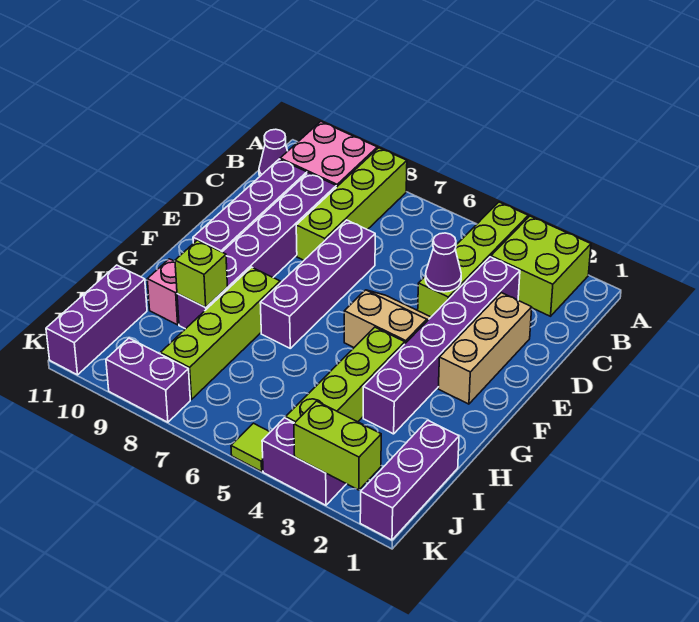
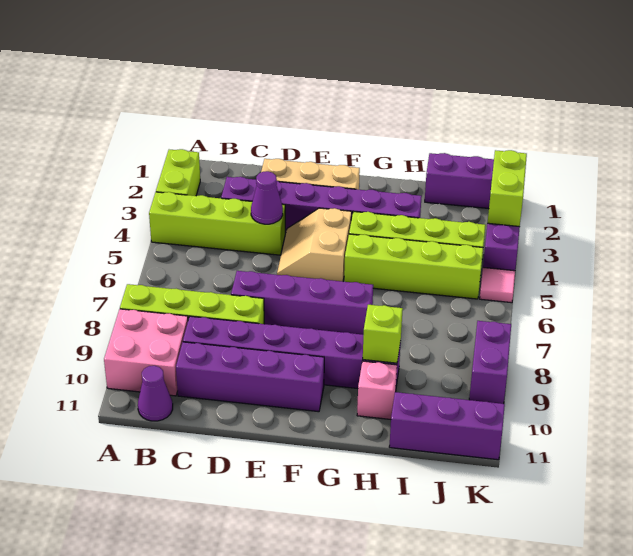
lime brick A2:B3 level 1 -> lime brick A2:A3 level 1
lime brick G8:J8 level 1 -> lime brick G5:J5 level 1
lime tile K5 level 1 -> pink tile K5 level 1

